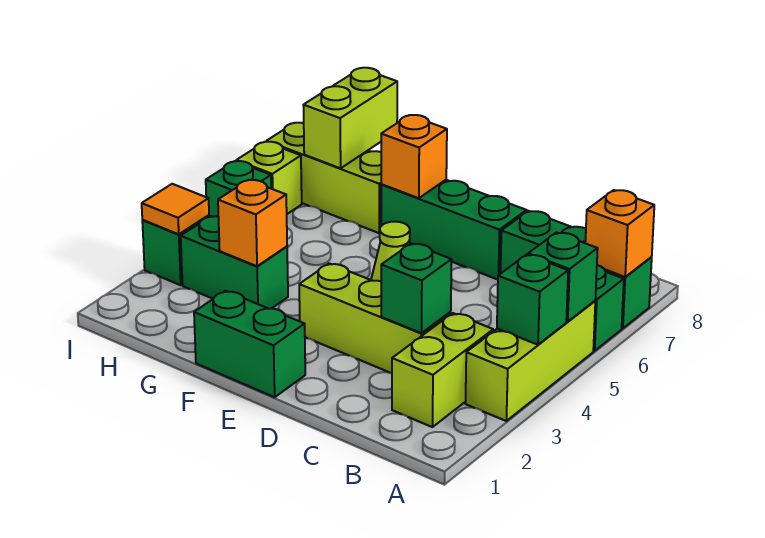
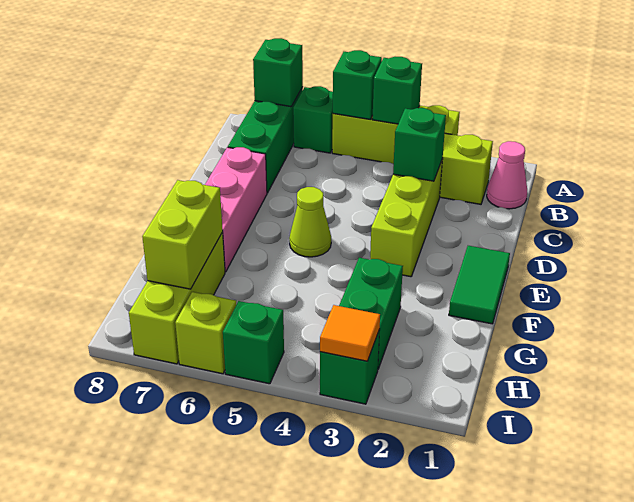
orange brick A7 level 2 -> green brick A7 level 2
none -> pink cone B1 level 1
green brick D7:F7 level 1 -> pink brick D7:F7 level 1
green brick E1:F1 level 1 -> green tile E1:F1 level 1
orange brick F7 level 2 -> none
orange brick G3 level 2 -> none
lime brick H7:H8 level 2 -> lime brick G7:H7 level 2

